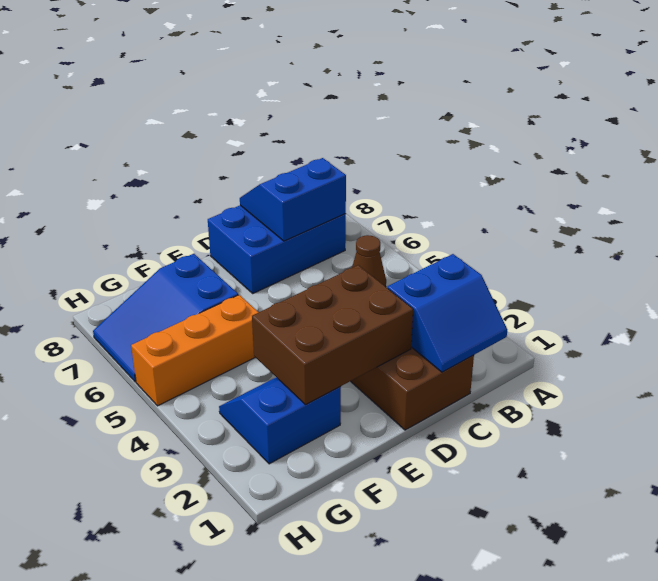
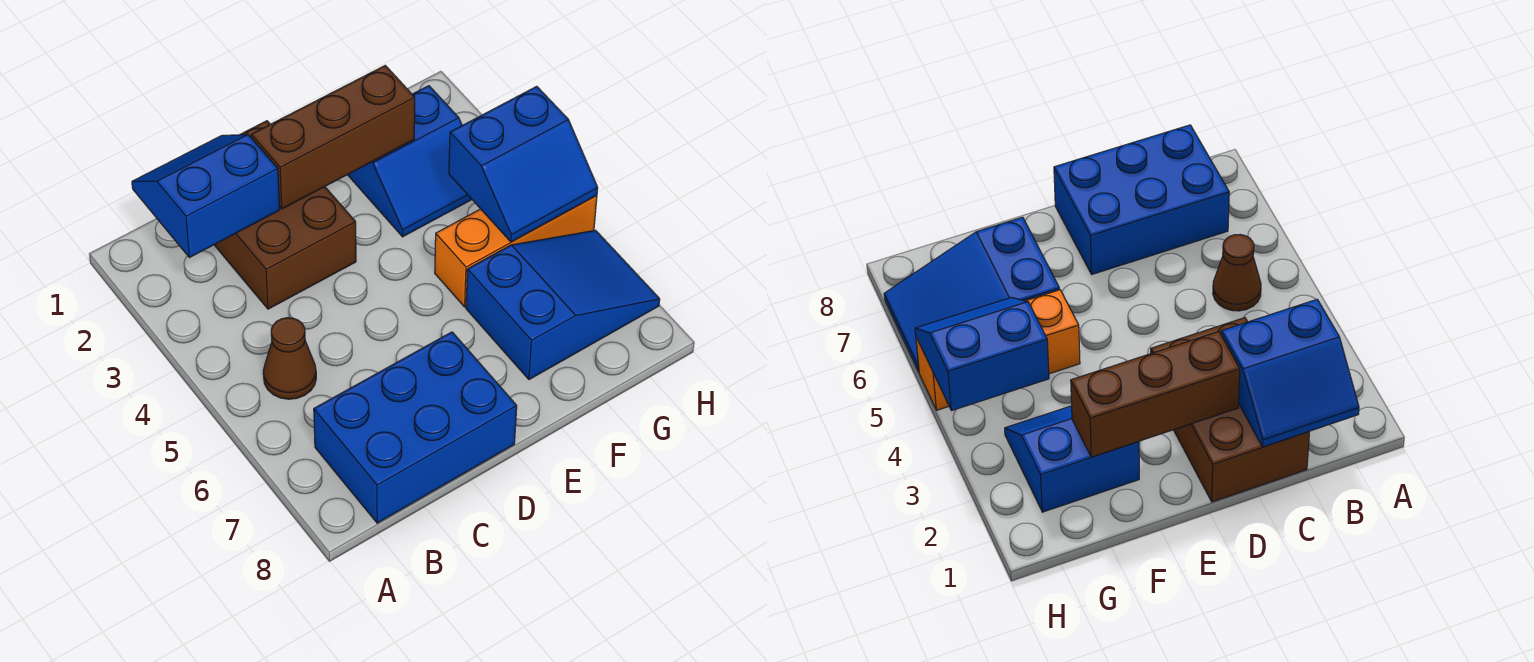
blue slope B7:C8 level 2 top 7 -> blue slope G4:H5 level 2 top 4
brown brick D2:F3 level 2 -> brown brick D2:F2 level 2

